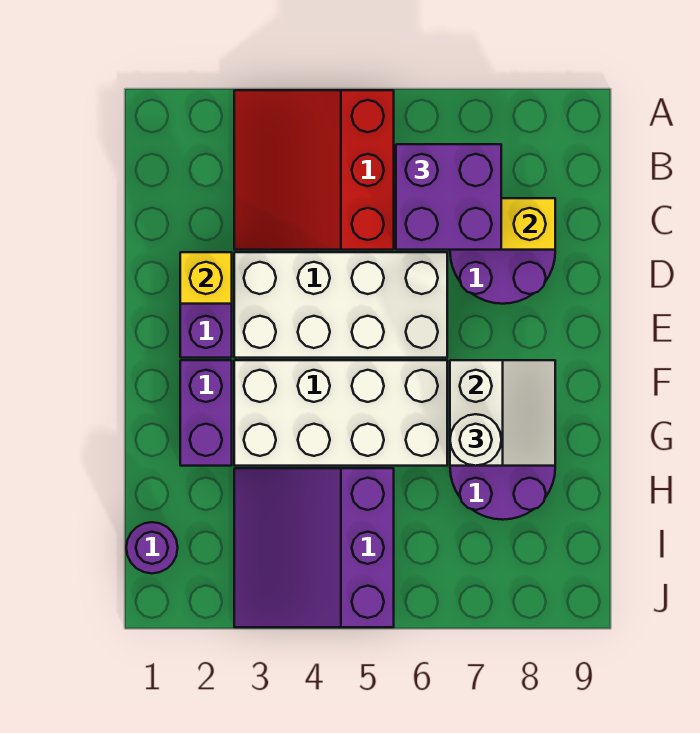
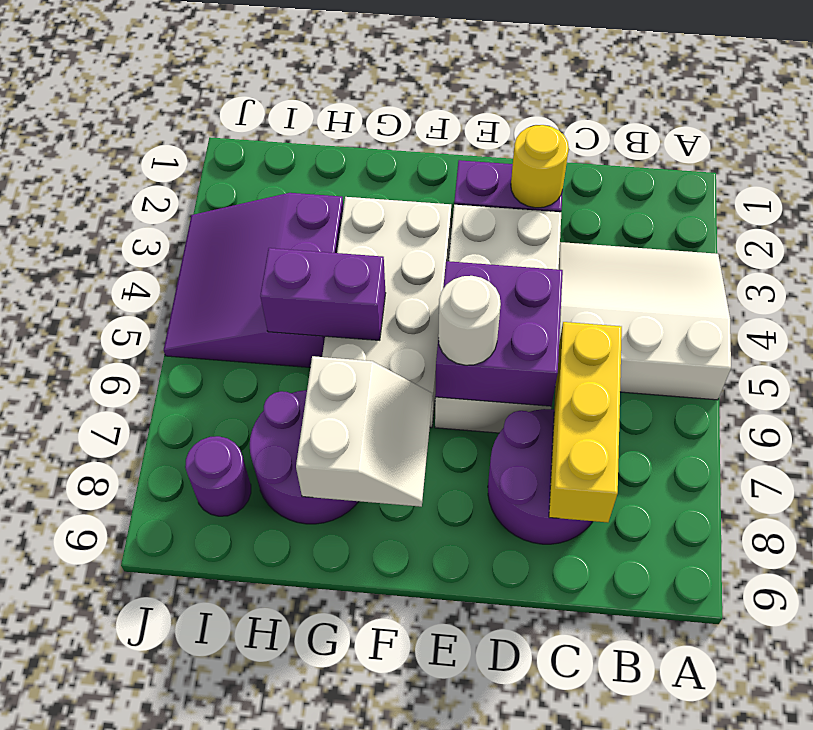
red slope A3:C5 level 1 top 5 -> white slope A3:C5 level 1 top 5
purple brick B6:C7 level 3 -> purple brick D5:E6 level 2
yellow brick D2 level 2 -> yellow round brick D2 level 2
purple brick F2:G2 level 1 -> purple brick G5:H5 level 2
white slope F7:G8 level 2 top 7 -> white slope F7:G8 level 2 top G
white round brick G7 level 3 -> white round brick E6 level 3
purple slope H3:J5 level 1 top 5 -> purple slope H3:J5 level 1 top H
purple round brick I1 level 1 -> purple round brick I8 level 1

